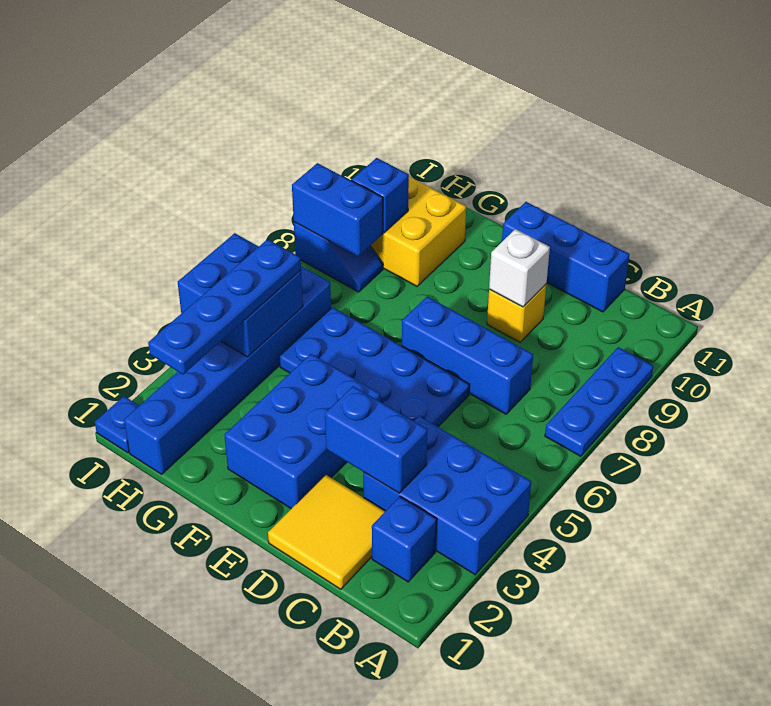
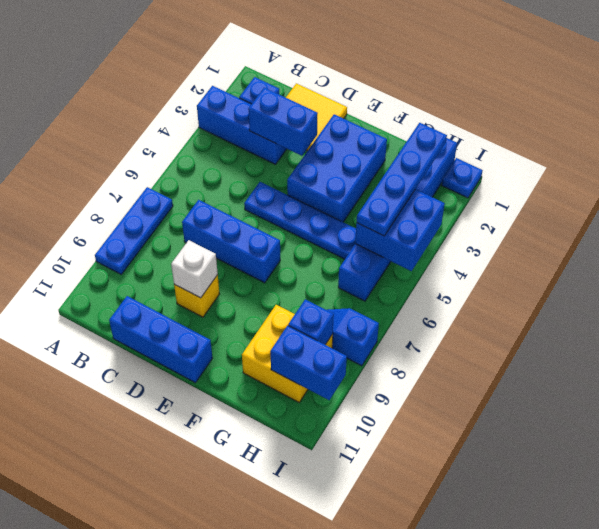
blue brick A3:C4 level 1 -> blue brick A3:C3 level 1
blue plate D5:G6 level 1 -> blue plate D5:G5 level 1
blue brick H8:I8 level 2 -> blue brick H10:I10 level 2

